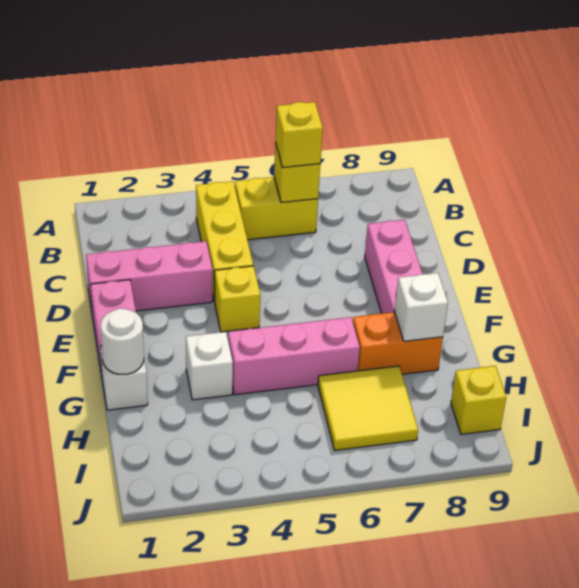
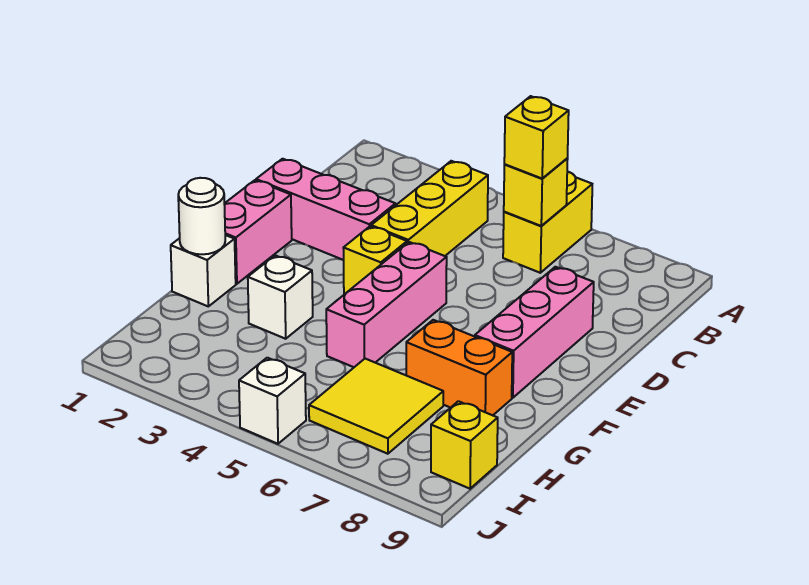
yellow brick B5:B6 level 1 -> yellow brick A6:B6 level 1
pink brick G4:G6 level 1 -> pink brick E5:G5 level 1
white brick G8 level 2 -> white brick J5 level 1

